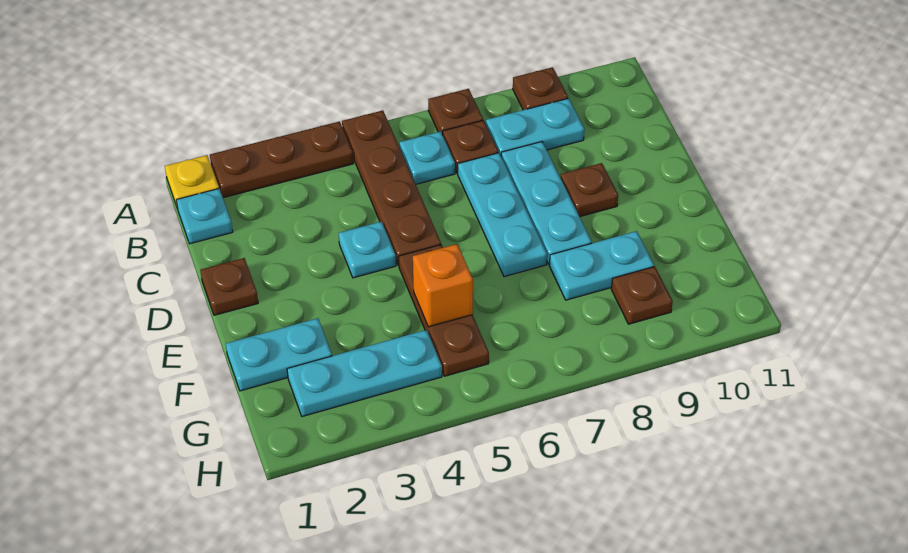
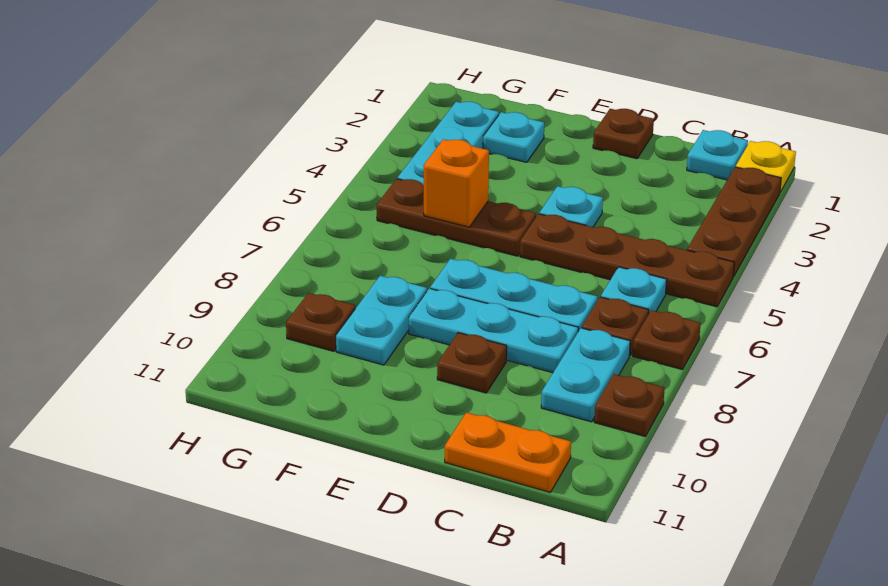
none -> orange plate B11:C11 level 1
cyan plate F1:F2 level 1 -> cyan plate F2 level 1

